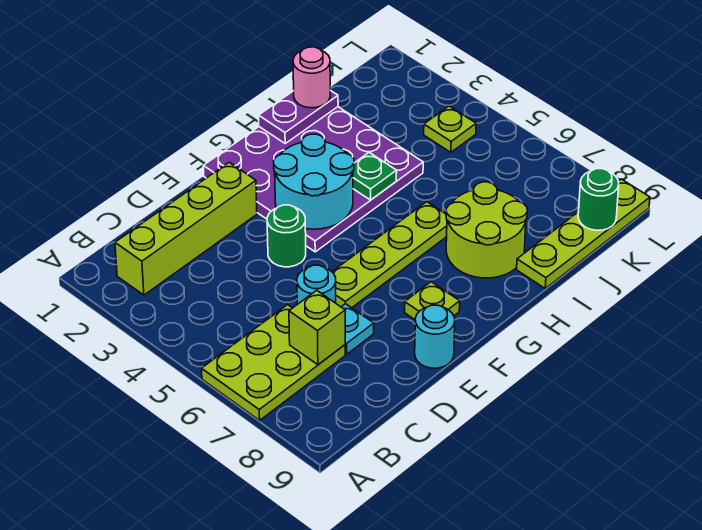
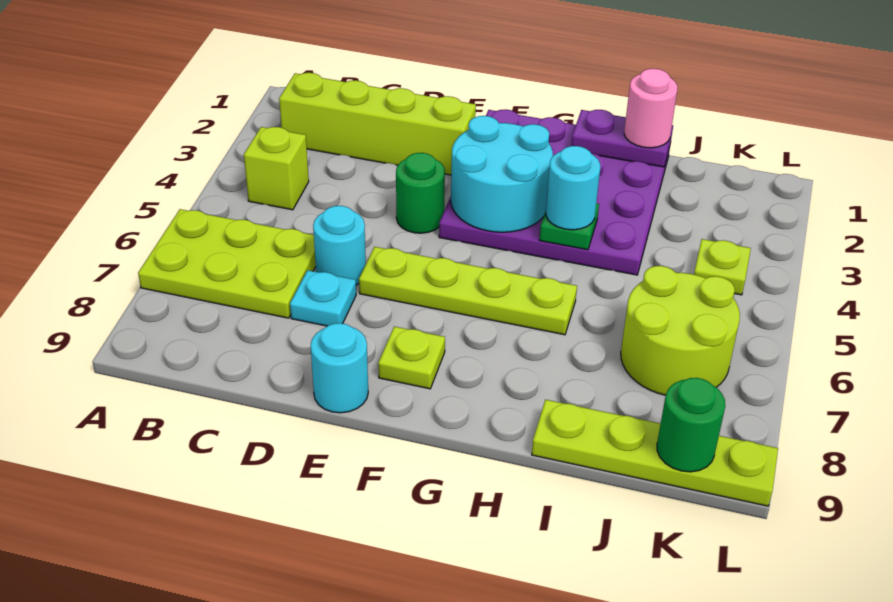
lime brick C7 level 2 -> lime brick B4 level 1
none -> cyan round brick H4 level 3
lime round brick H7:I8 level 1 -> lime round brick J6:K7 level 1

